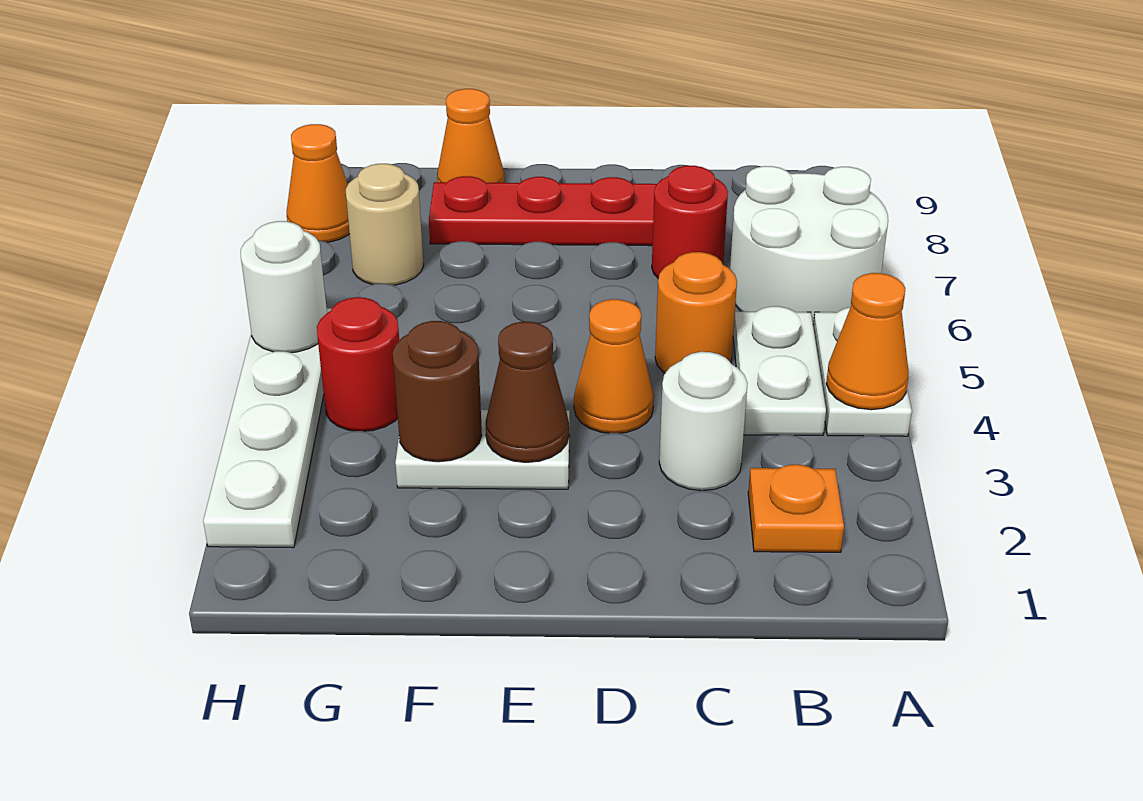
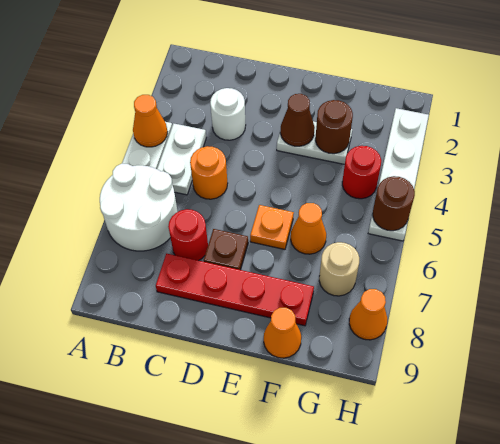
orange plate B2 level 1 -> orange plate E6 level 1
orange cone D4 level 1 -> orange cone F6 level 1
none -> brown plate D7 level 1
white round brick H5 level 2 -> brown round brick H5 level 2

